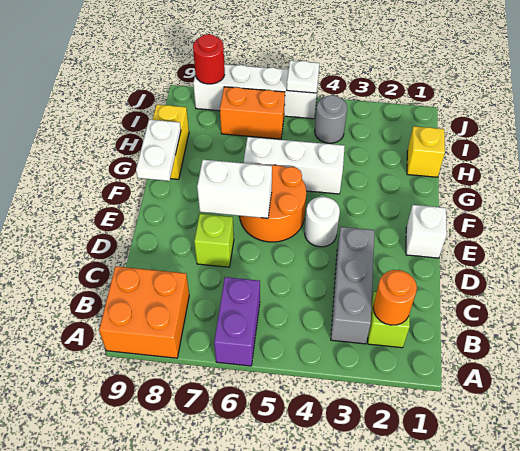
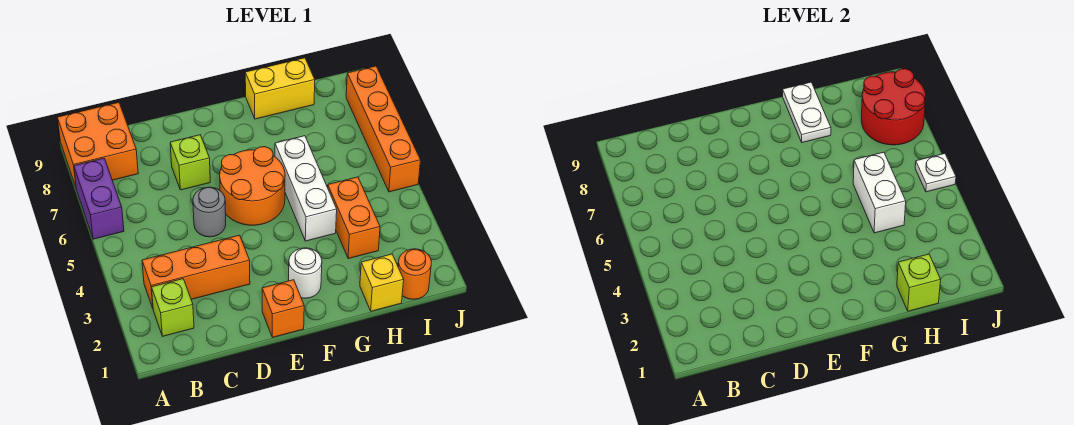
purple brick A6:B6 level 1 -> purple brick A6:A7 level 1
orange round brick B2 level 2 -> orange round brick I1 level 1
grey brick B3:D3 level 1 -> orange brick B3:D3 level 1
white brick E1 level 1 -> orange brick E1 level 1
white round brick E4 level 1 -> white round brick F2 level 1
white brick E6:E7 level 2 -> white brick H4:H5 level 2
white plate F9:G9 level 2 -> white plate G8:G9 level 2
none -> lime brick H1 level 2
grey round brick I4 level 1 -> grey round brick D5 level 1
orange brick I6:I7 level 1 -> orange brick H3:H4 level 1
white brick J5:J8 level 1 -> orange brick J5:J8 level 1
red round brick J8 level 2 -> red round brick I7:J8 level 2

